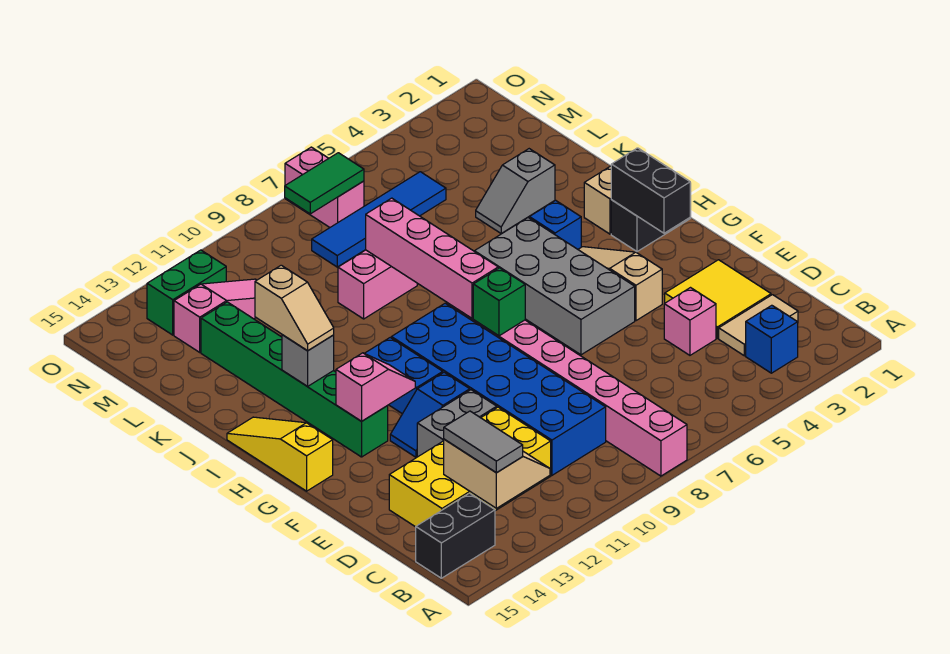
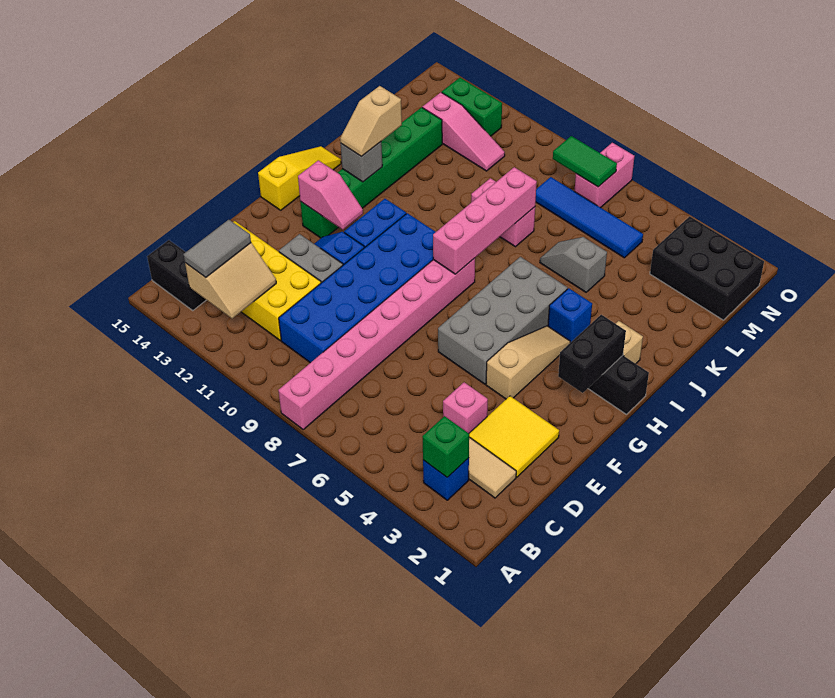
green brick G8 level 2 -> green brick B3 level 2
grey slope K3:K4 level 1 top 3 -> grey slope K5:K6 level 1 top 5
none -> black brick M1:N3 level 1

